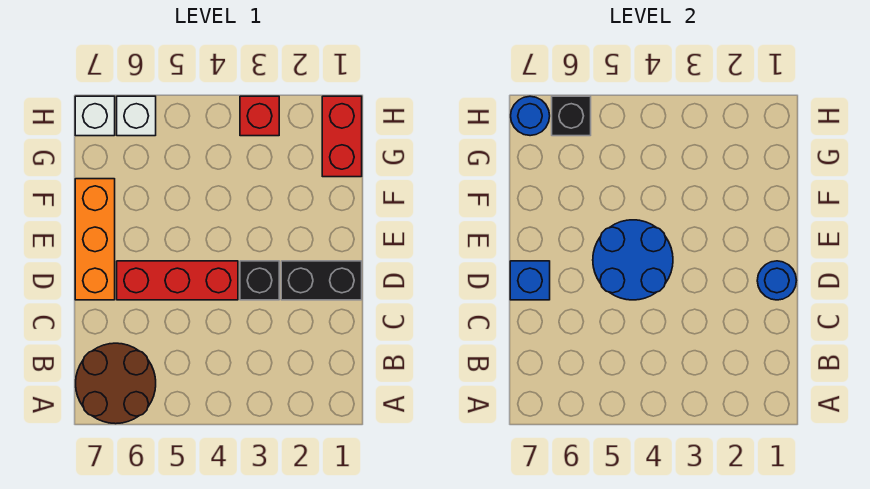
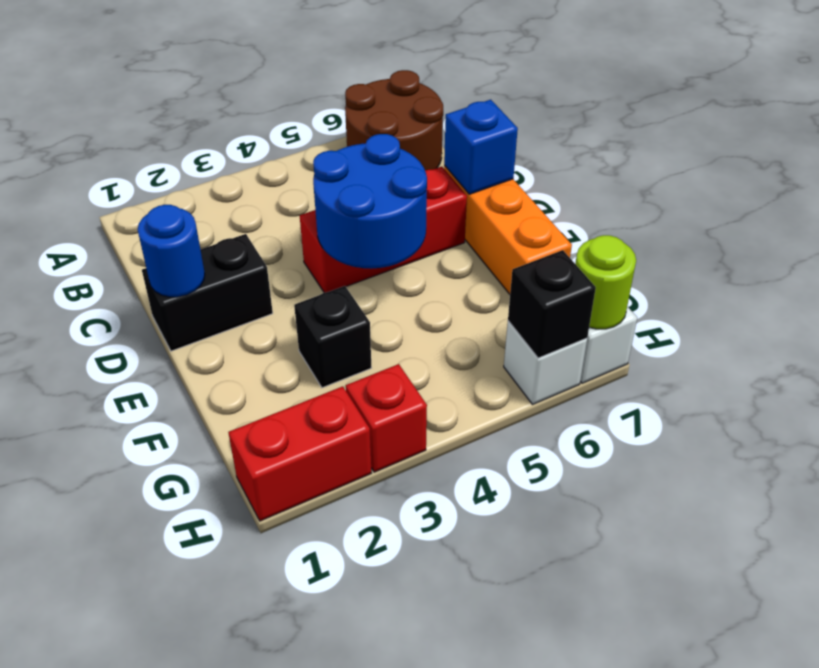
black brick D3 level 1 -> black brick F3 level 1
red brick G1:H1 level 1 -> red brick H1:H2 level 1
blue round brick H7 level 2 -> lime round brick H7 level 2

